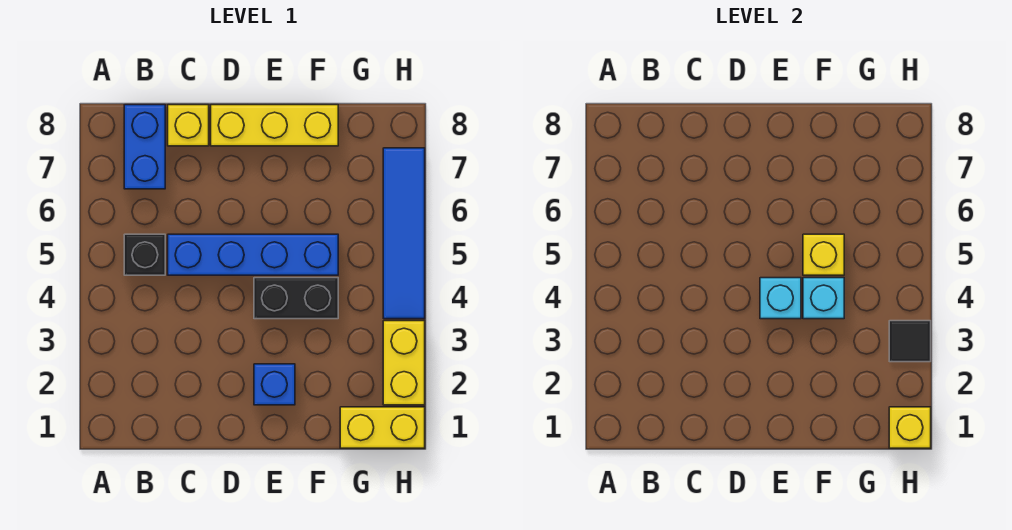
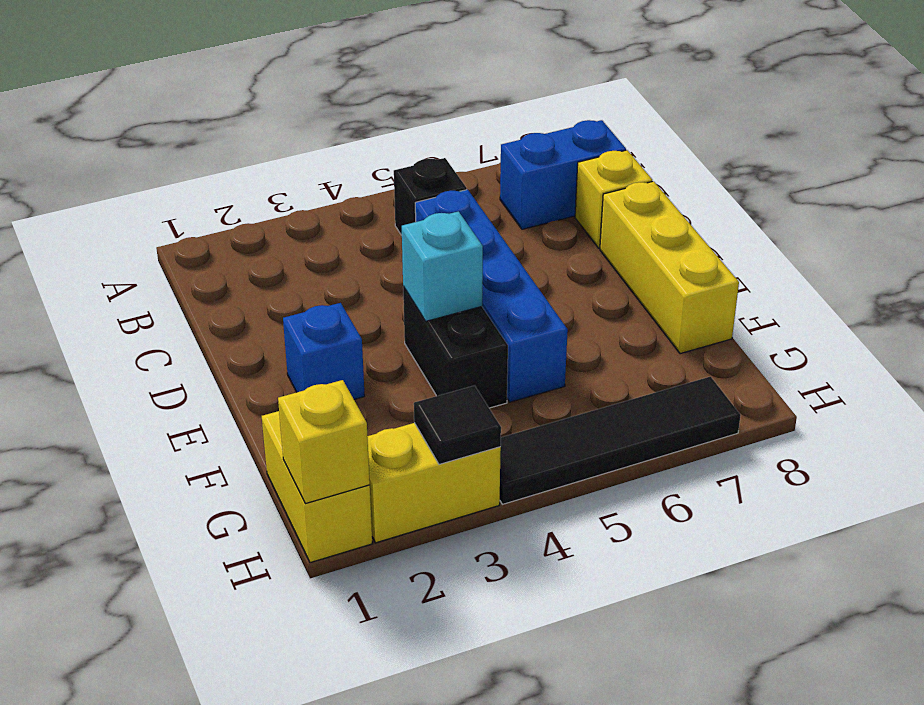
cyan brick F4 level 2 -> none
yellow brick F5 level 2 -> none
blue tile H4:H7 level 1 -> black tile H4:H7 level 1

